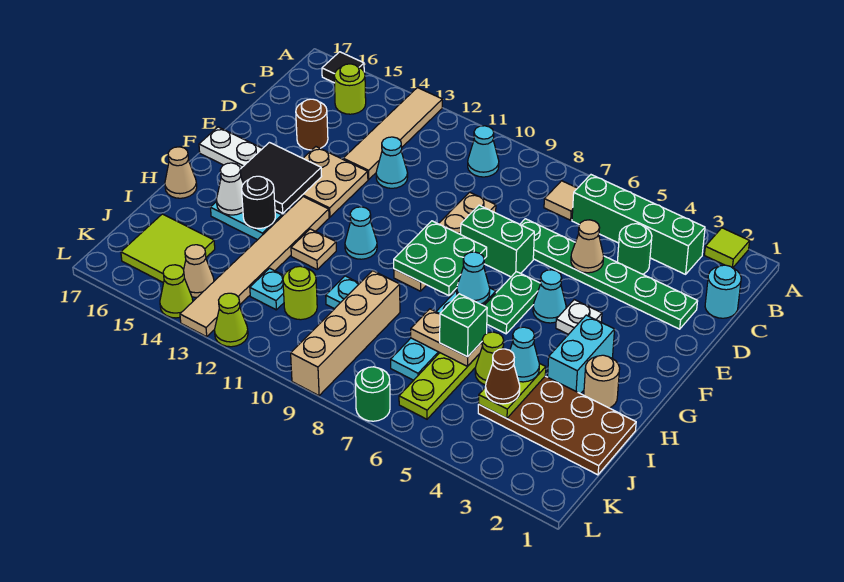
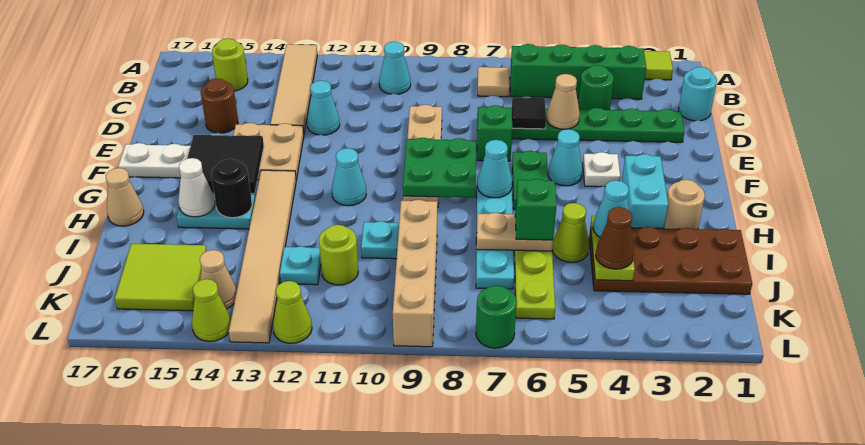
black tile A16 level 1 -> black tile D6 level 2
green brick E7:E8 level 1 -> green brick E7 level 1
tan plate H12 level 1 -> none

